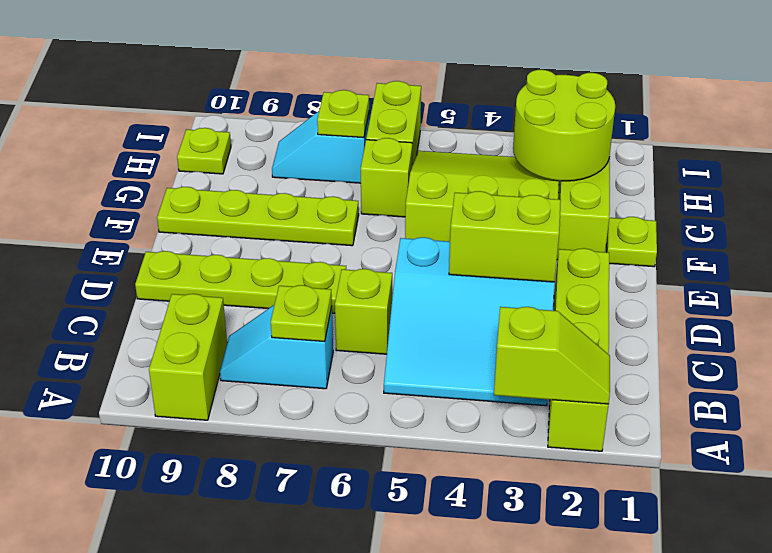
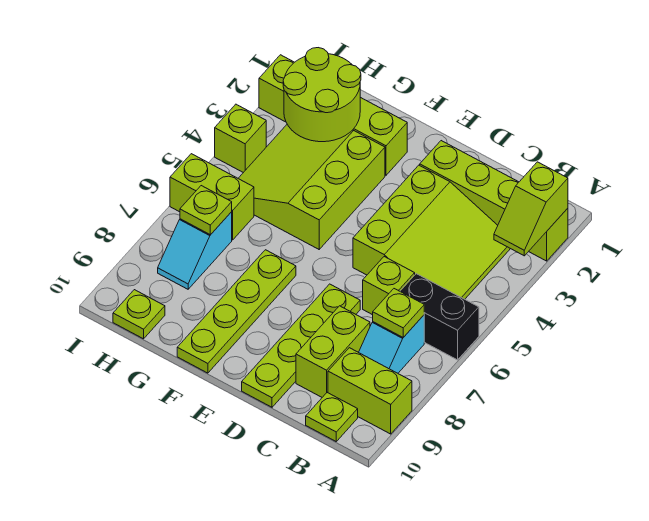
lime slope A2:A3 level 2 top 3 -> lime slope A2:A3 level 2 top 2
none -> black brick A6:B6 level 1
cyan slope B3:D5 level 1 top D -> lime slope B3:D5 level 1 top D
lime brick D3:D4 level 2 -> lime brick C8:C9 level 1
lime plate F1 level 1 -> lime plate B10 level 1
lime brick G6 level 1 -> lime brick I4 level 1

